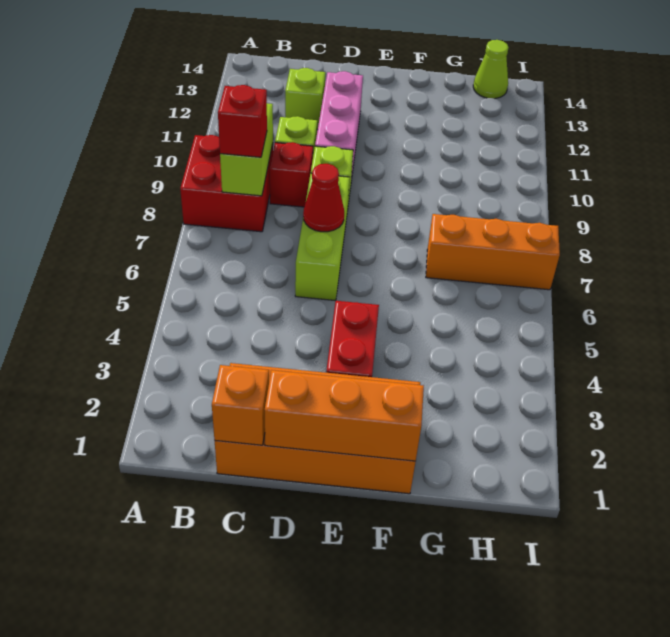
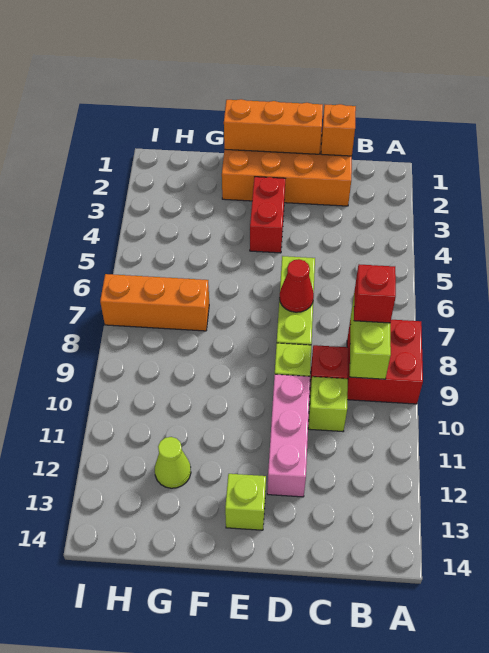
lime brick C12 level 1 -> lime brick E13 level 1
lime cone H14 level 1 -> lime cone G12 level 1

